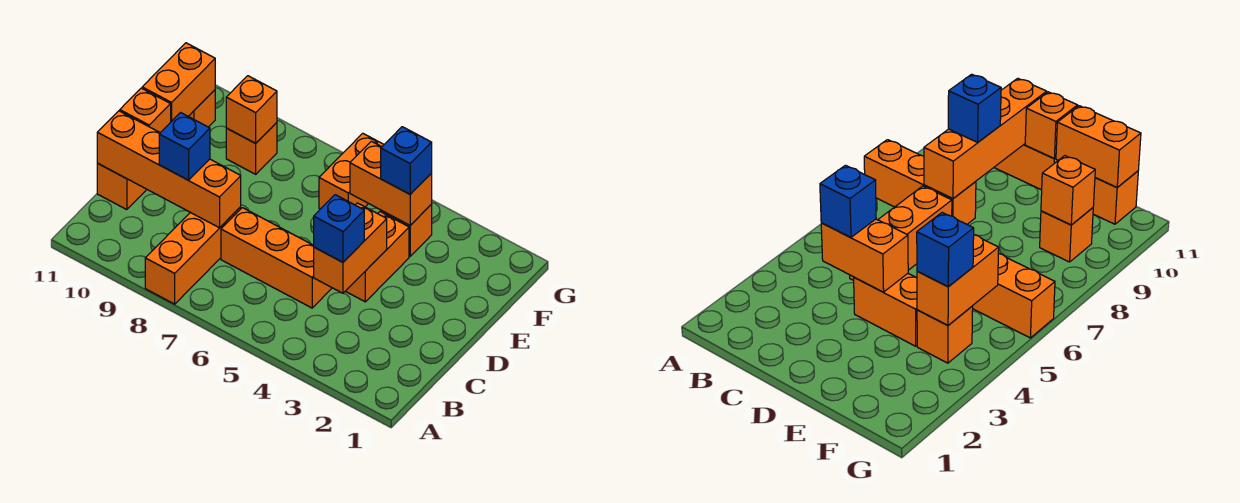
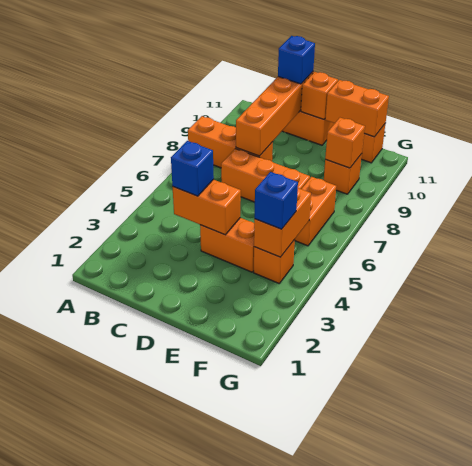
orange brick C5:C7 level 1 -> orange brick C7:E7 level 1
blue brick C9 level 3 -> blue brick C11 level 3
orange brick F6:G6 level 1 -> orange brick F6:F7 level 1

